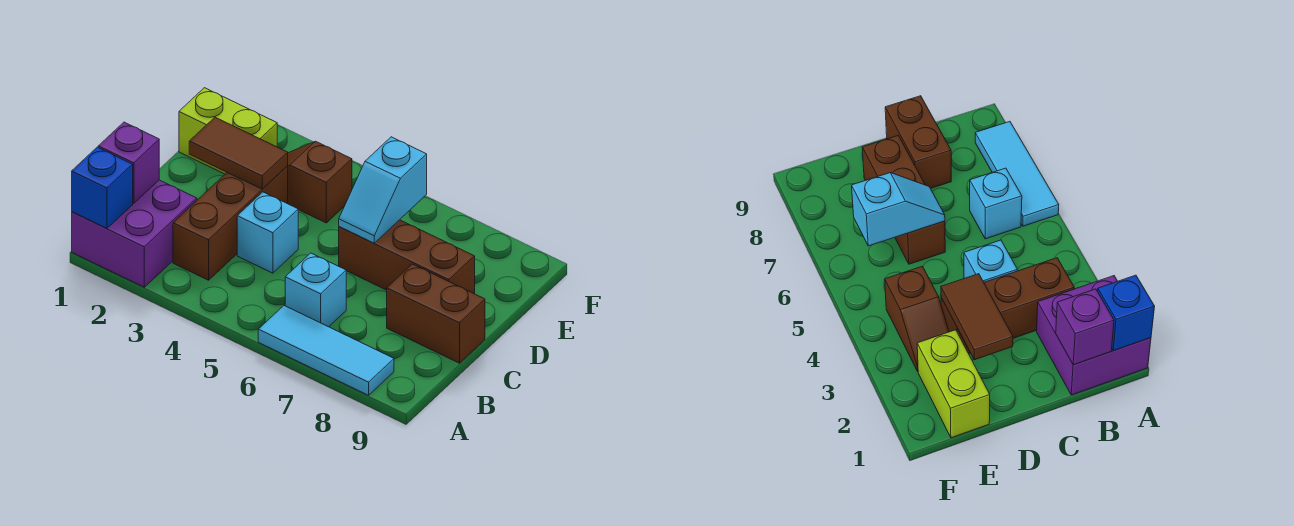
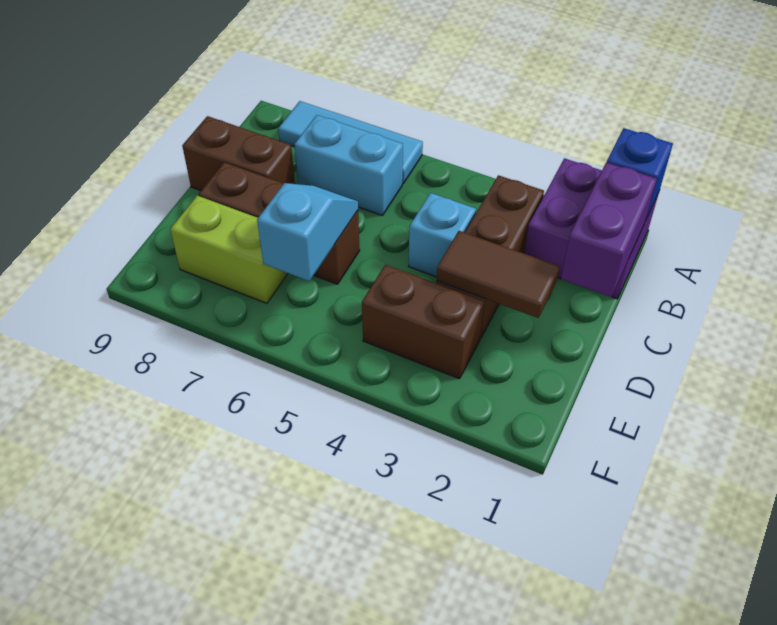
purple brick B1 level 2 -> purple brick B1:C1 level 2
cyan brick B6 level 1 -> cyan brick B6:B7 level 1
lime brick E1:E2 level 1 -> lime brick E7:E8 level 1
brown slope E3:E4 level 1 top 4 -> brown brick E3:E4 level 1

